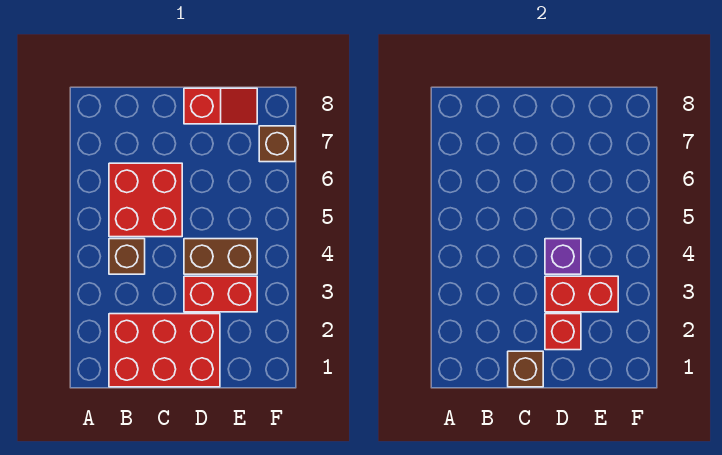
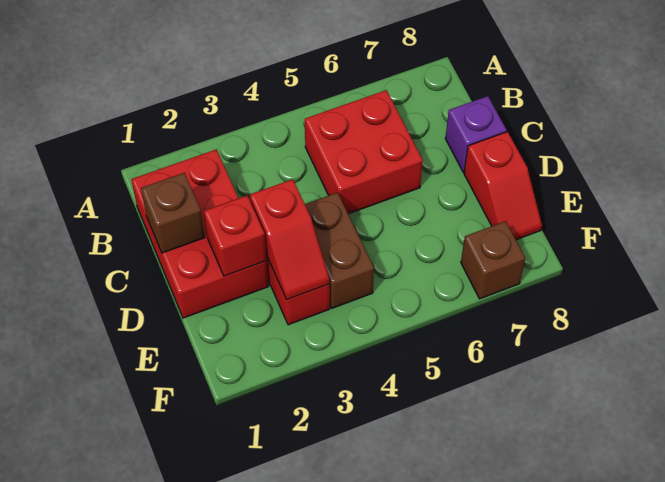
brown brick B4 level 1 -> none
red brick D3:E3 level 2 -> red slope D3:E3 level 2 top D
purple brick D4 level 2 -> purple brick C8 level 1

